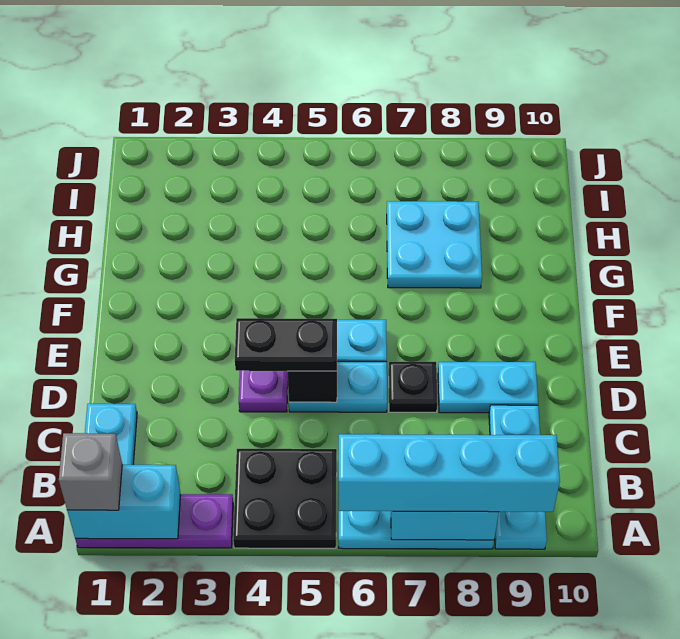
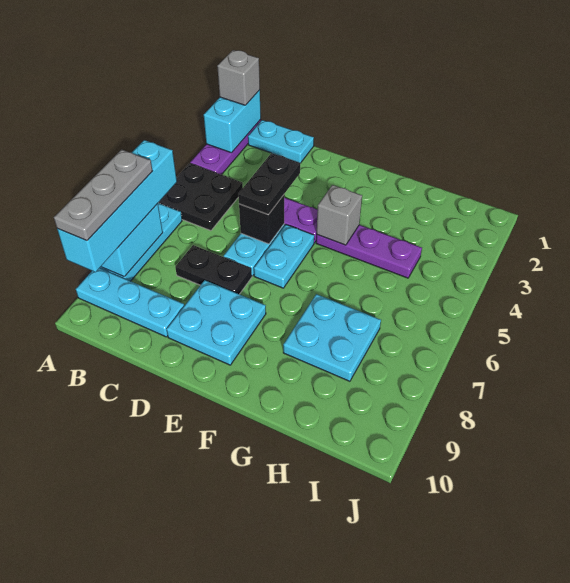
none -> grey plate A7:A9 level 4
black plate D7 level 1 -> black plate C7:D7 level 1
cyan plate D8:D9 level 1 -> cyan plate D8:E9 level 1
none -> purple plate F4:H4 level 1
none -> grey brick F4 level 2

